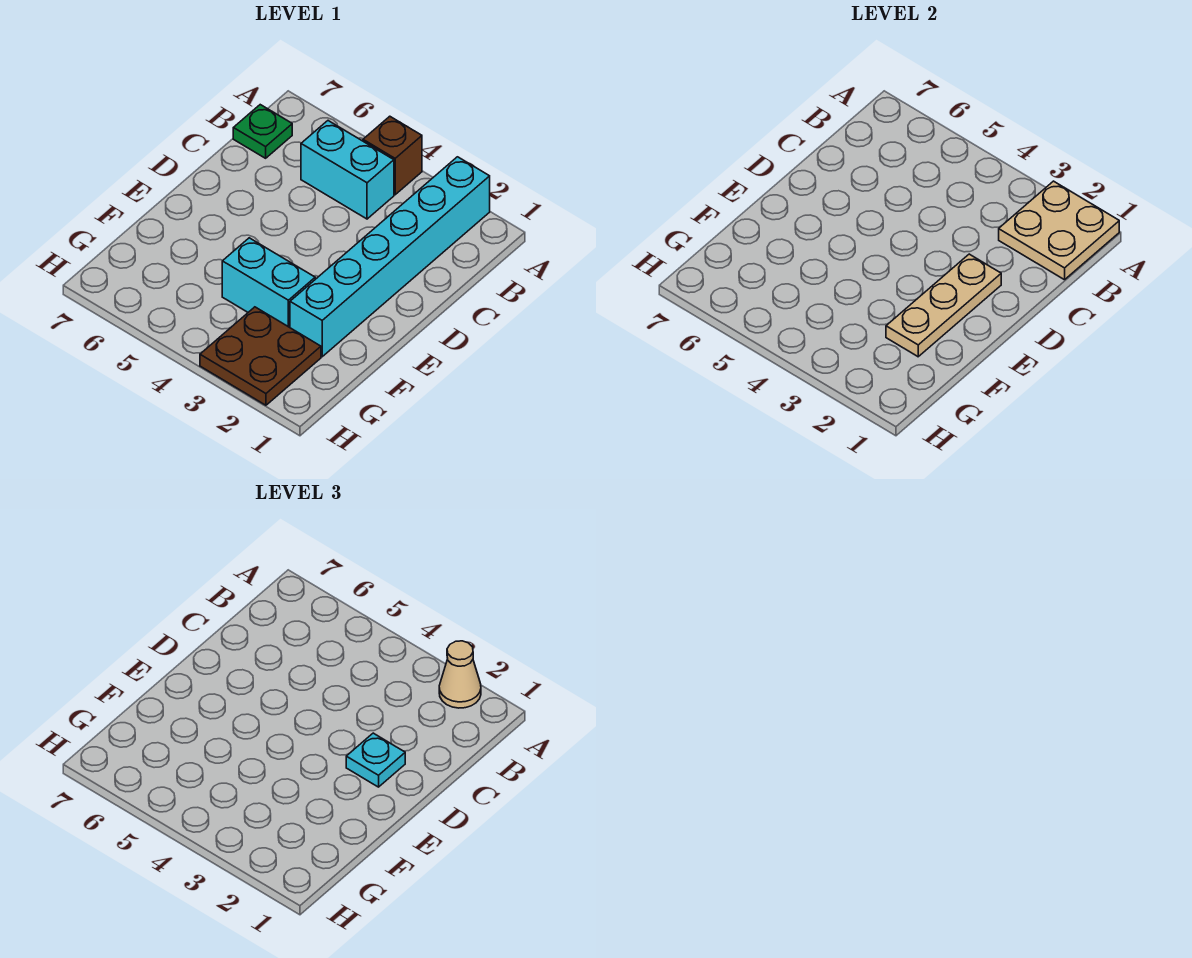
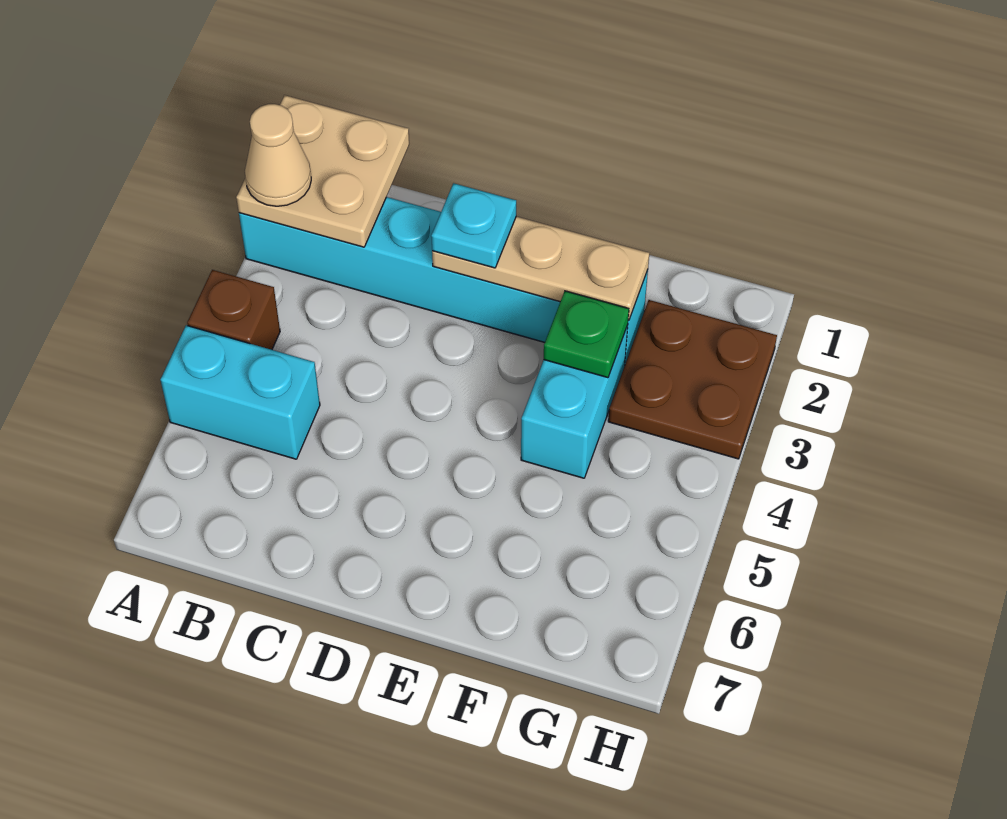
cyan brick B4:B5 level 1 -> cyan brick A5:B5 level 1
green plate B7 level 1 -> green plate F3 level 2

